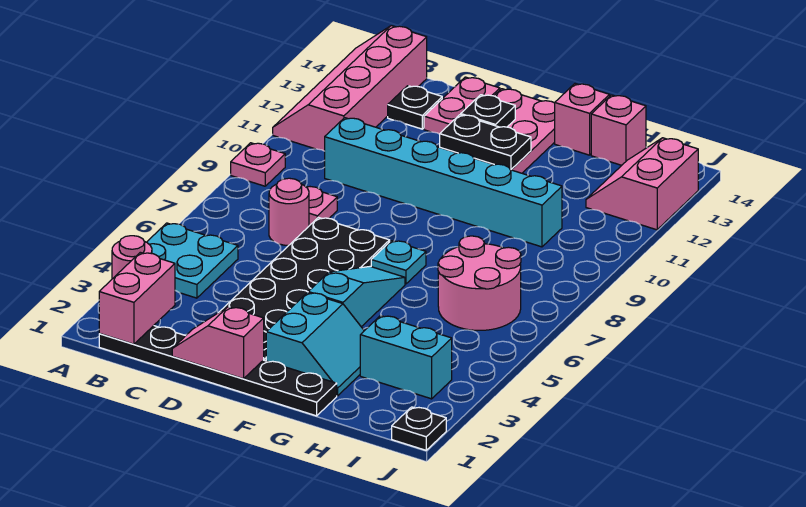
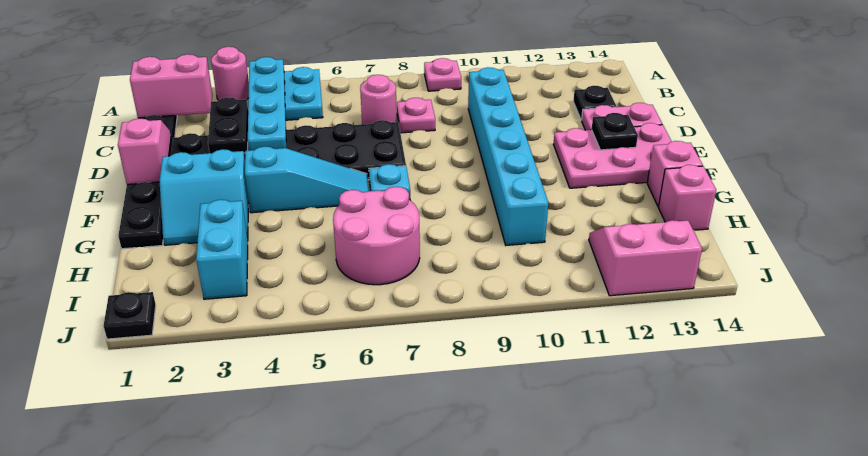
none -> cyan plate A4:D4 level 2
pink slope A11:B14 level 1 top B -> none
black plate E12:F12 level 2 -> black plate C3:D3 level 2

